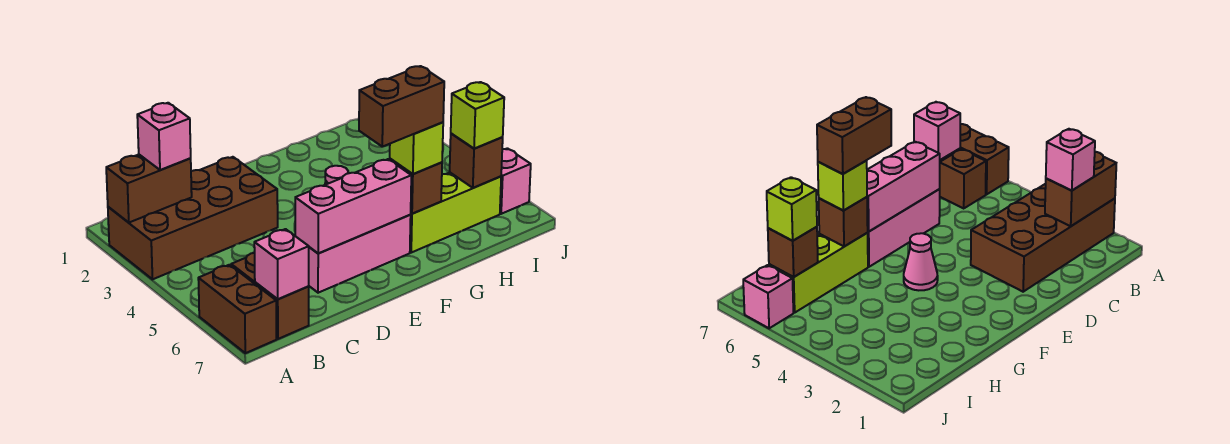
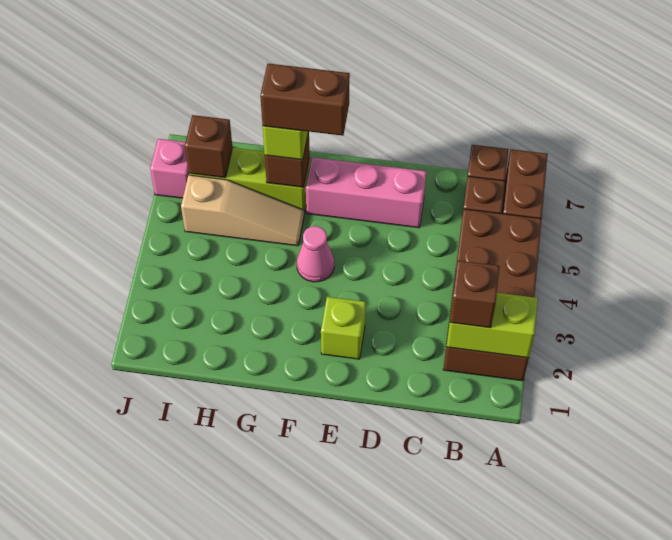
brown brick A2:D3 level 1 -> brown brick A2:B5 level 1
brown brick A2:B2 level 2 -> lime brick A2:B2 level 2
pink brick B2 level 3 -> brown brick B2 level 3
pink brick B7 level 2 -> none
pink brick D6:F6 level 2 -> none
none -> tan slope G5:I5 level 1 top I
lime brick I6 level 3 -> lime brick E2 level 1

